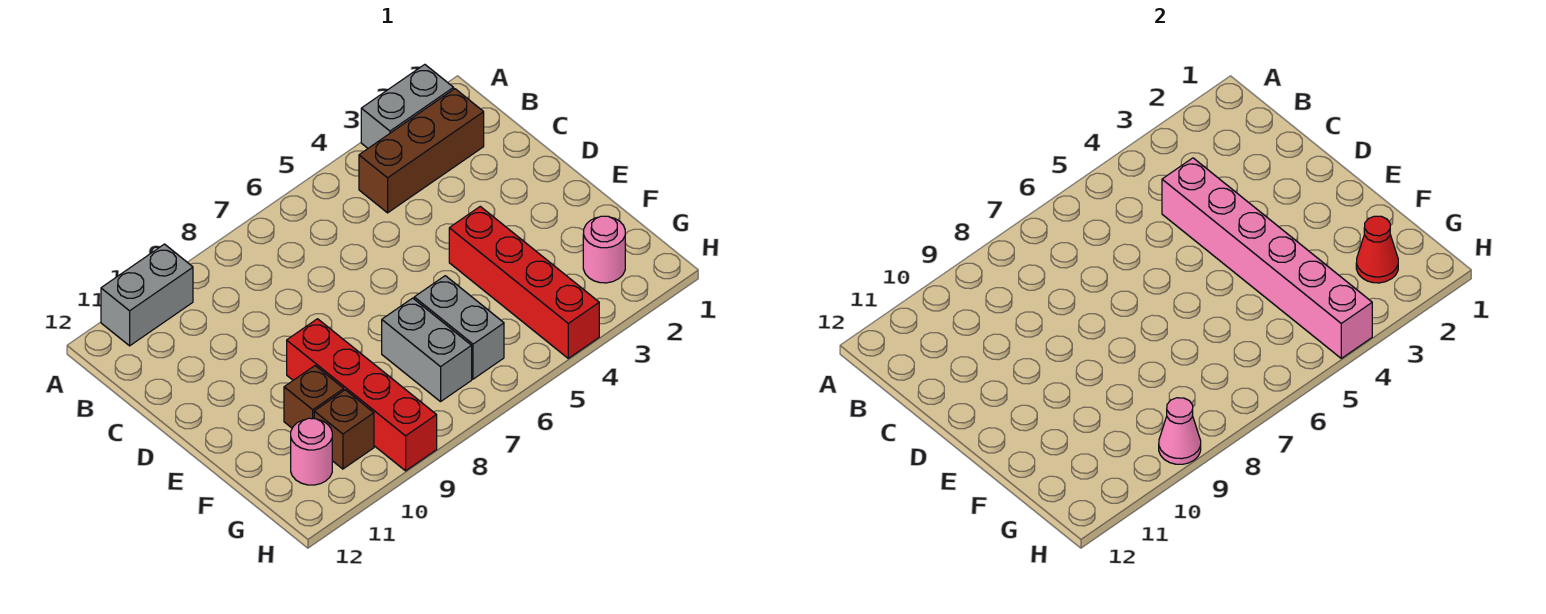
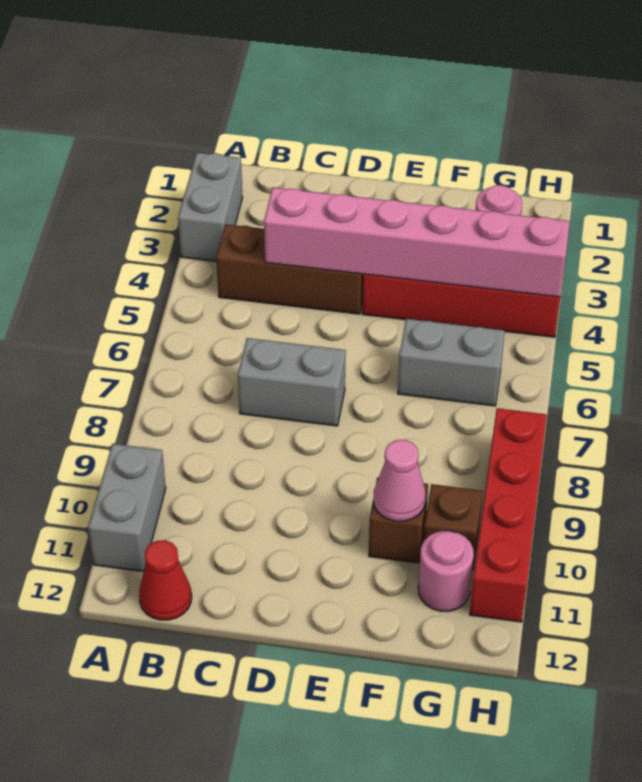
brown brick B2:B4 level 1 -> brown brick B4:D4 level 1
red brick E9:H9 level 1 -> red brick H8:H11 level 1
grey brick F7:G7 level 1 -> grey brick C7:D7 level 1
red cone G2 level 2 -> red cone B12 level 1
pink cone H9 level 2 -> pink cone F10 level 2

